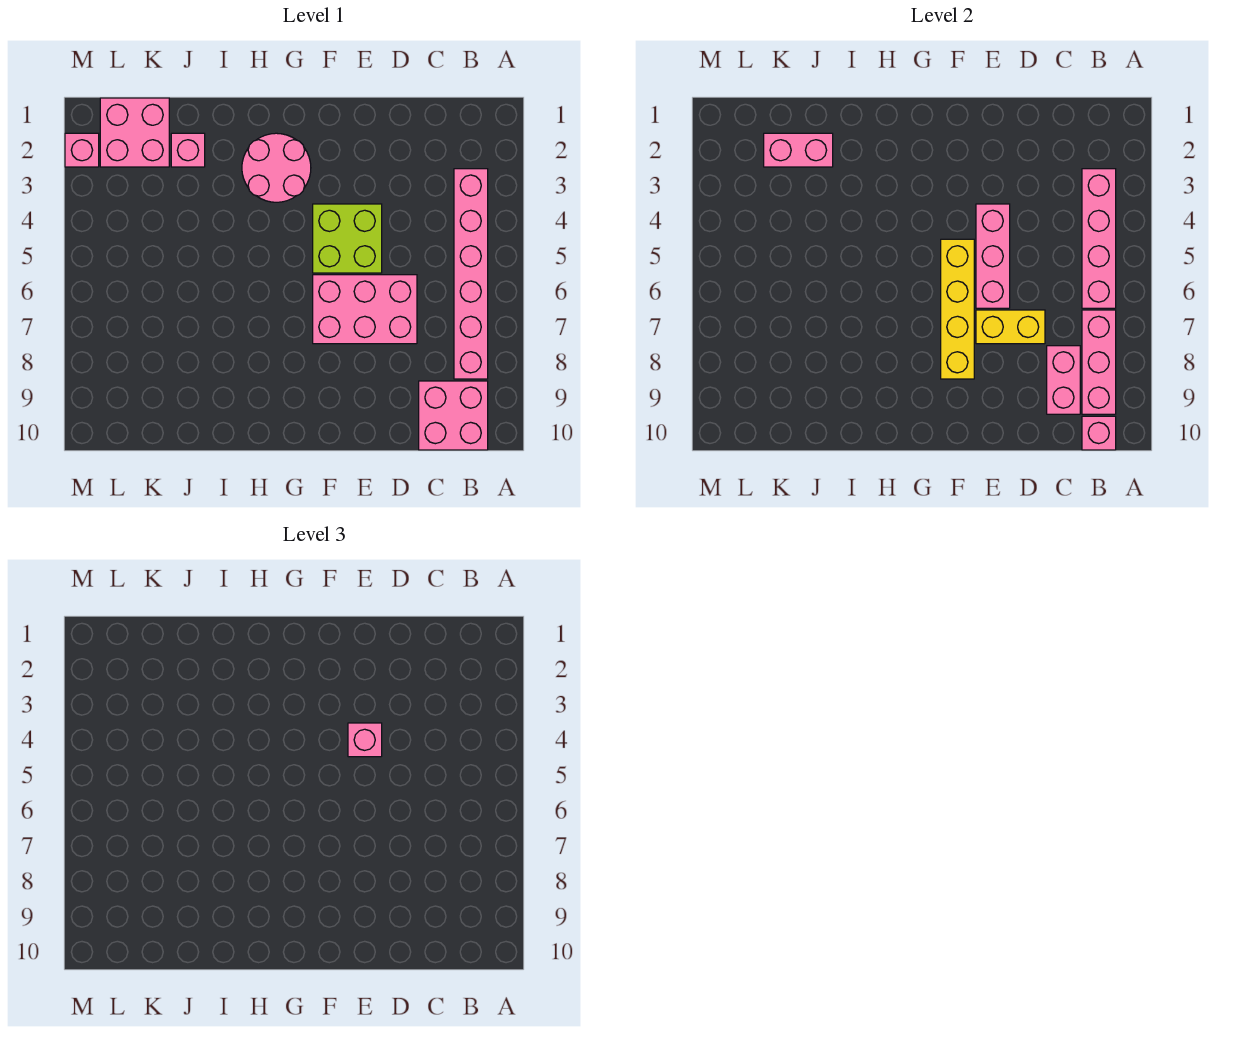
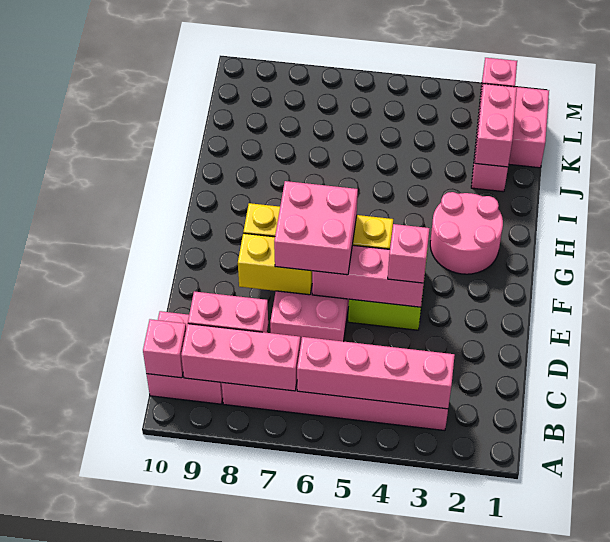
yellow brick D7:E7 level 2 -> yellow brick E7:E8 level 2
none -> pink brick E6:F7 level 3

